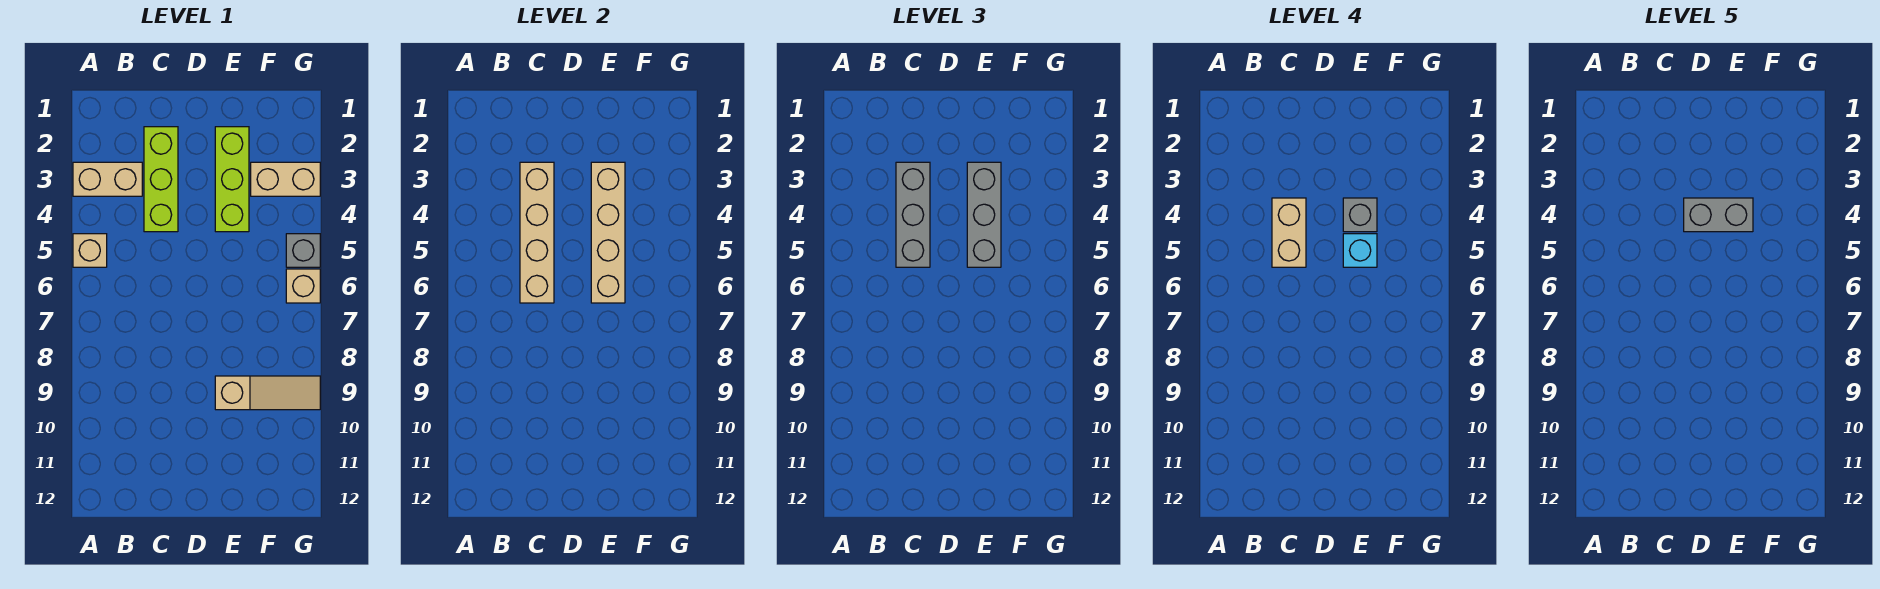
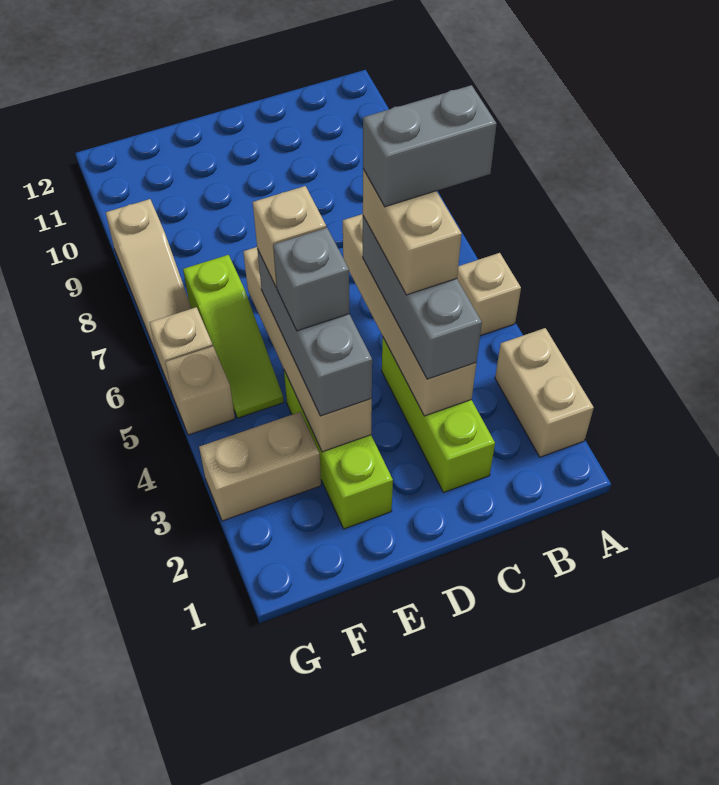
tan brick A3:B3 level 1 -> tan brick A2:A3 level 1
grey brick D4:E4 level 5 -> grey brick B5:C5 level 5
cyan brick E5 level 4 -> tan brick E5 level 4
tan slope E9:G9 level 1 top E -> tan slope G7:G9 level 1 top 9
none -> lime slope F5:F7 level 1 top 7
grey brick G5 level 1 -> tan brick G5 level 1

